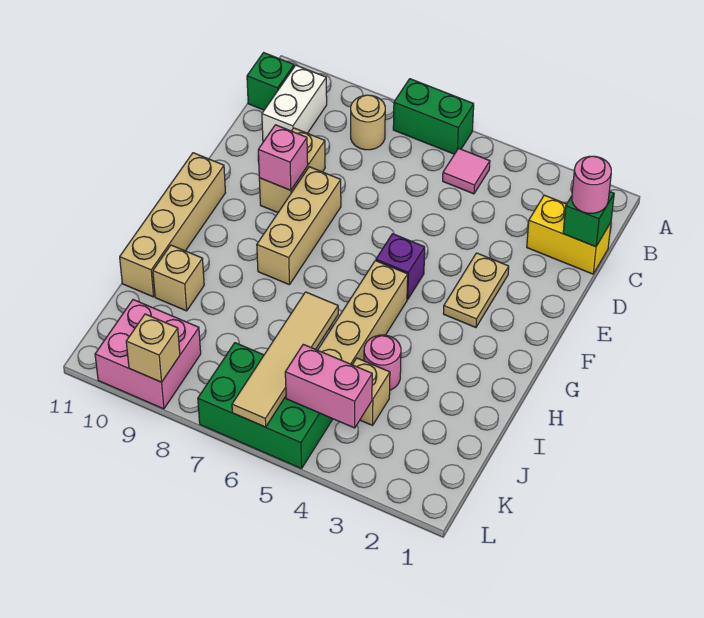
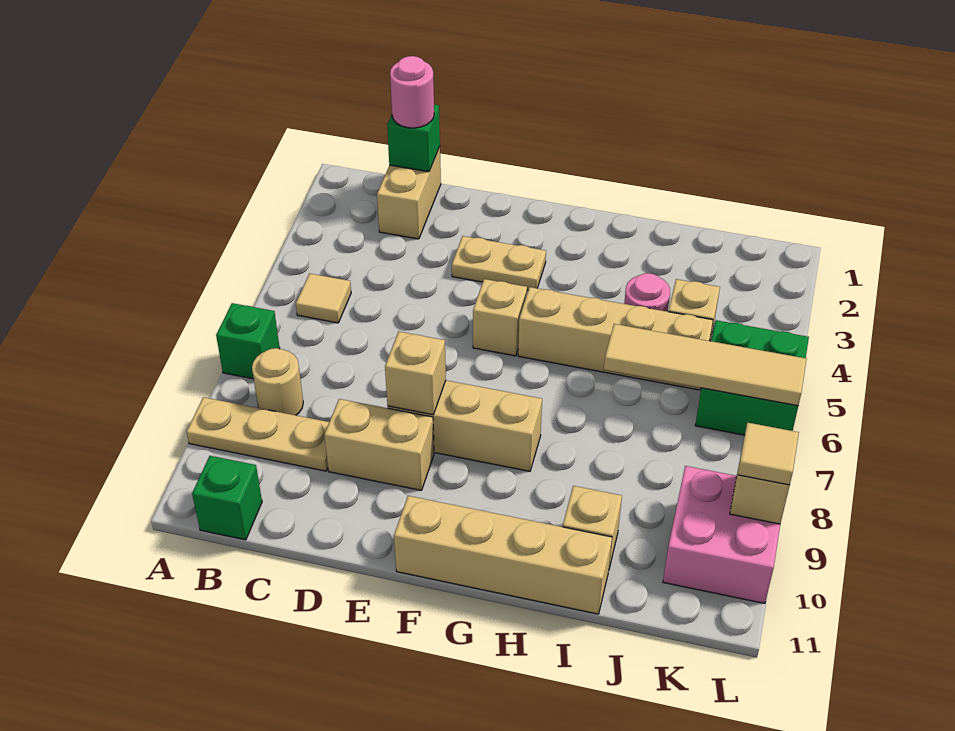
green brick A6:A7 level 1 -> green brick A7 level 1
none -> tan plate A9:C9 level 1
pink tile B5 level 1 -> tan tile B5 level 1
white brick B10:C10 level 1 -> none
yellow brick C1:C2 level 1 -> tan brick C1:C2 level 1
none -> tan brick E8 level 2
pink brick E9 level 2 -> none
purple brick F5 level 1 -> tan brick F5 level 1
pink brick K4:K5 level 2 -> none
green brick K5:L7 level 1 -> green brick K5:L6 level 1
none -> tan tile L9 level 3

